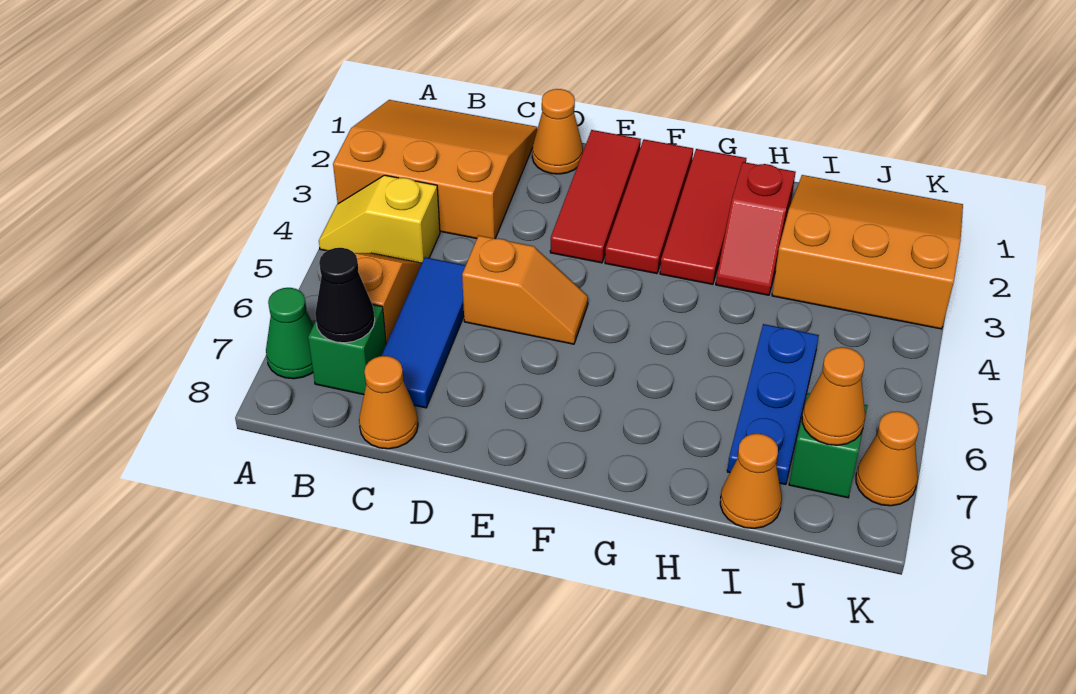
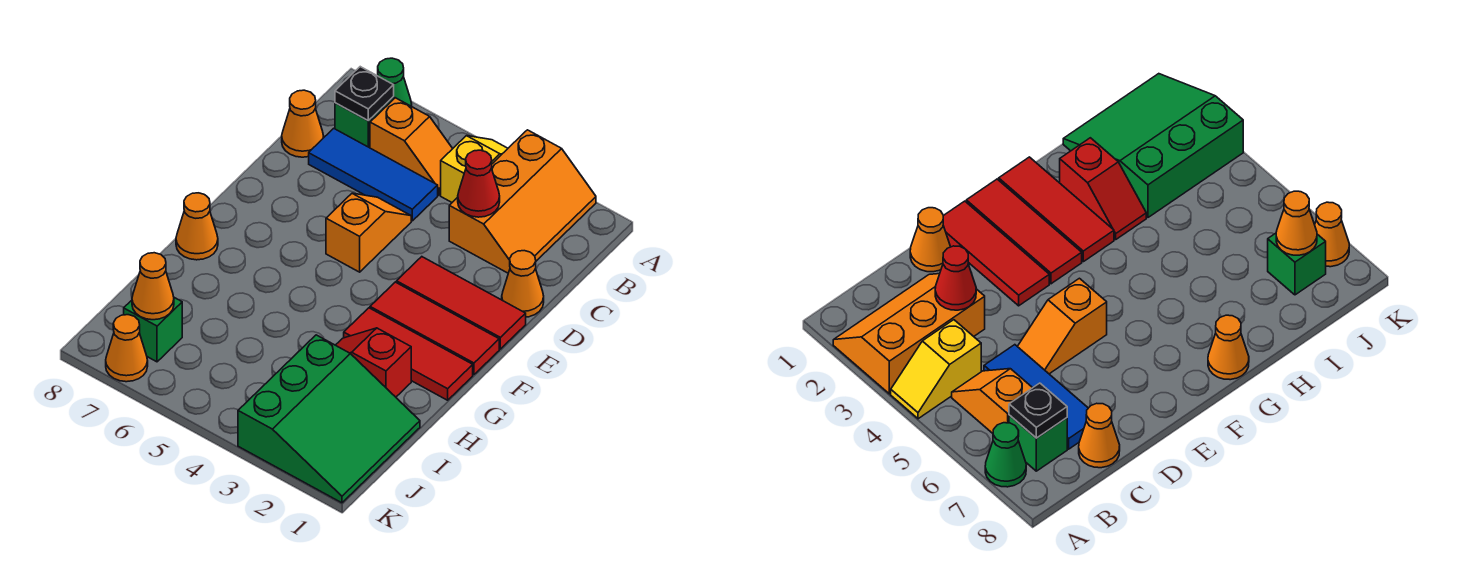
orange slope A1:C3 level 1 top 3 -> orange slope A2:C3 level 1 top 3
black cone B7 level 2 -> black plate B7 level 2
none -> red cone C3 level 2
orange slope D5:E5 level 1 top D -> orange slope D5:E5 level 1 top E
orange slope I1:K3 level 1 top 3 -> green slope I1:K3 level 1 top 3
blue plate I5:I7 level 1 -> none
orange cone I8 level 1 -> orange cone G8 level 1

